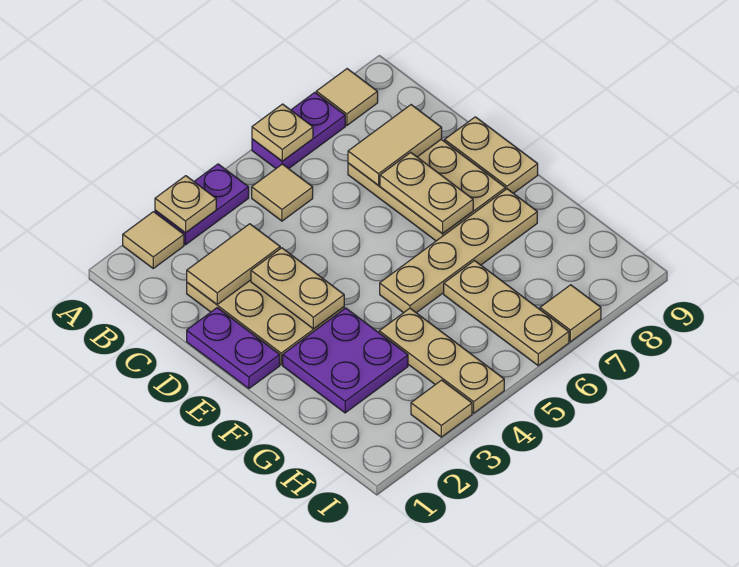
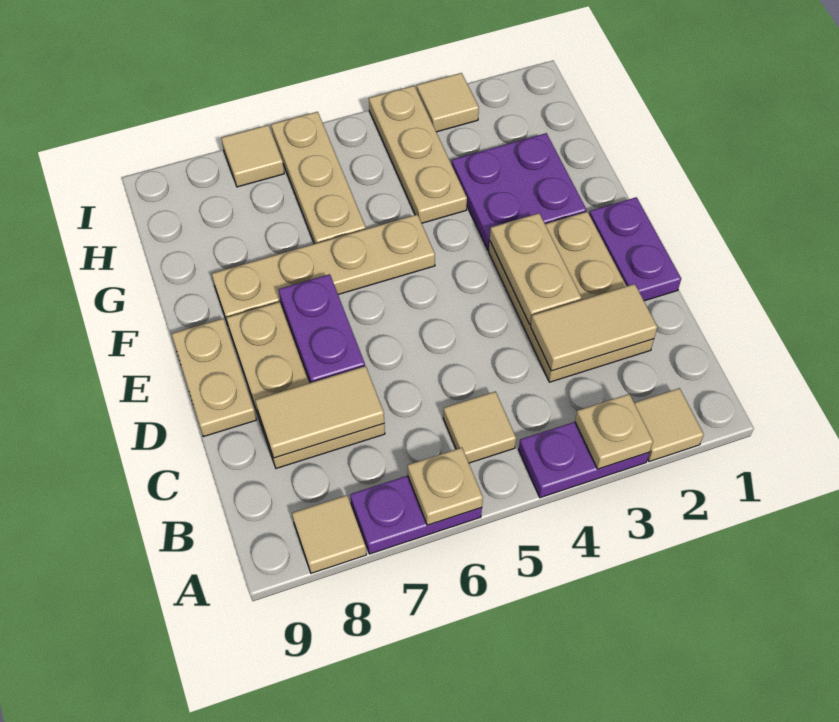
tan plate D7:E7 level 2 -> purple plate D7:E7 level 2

